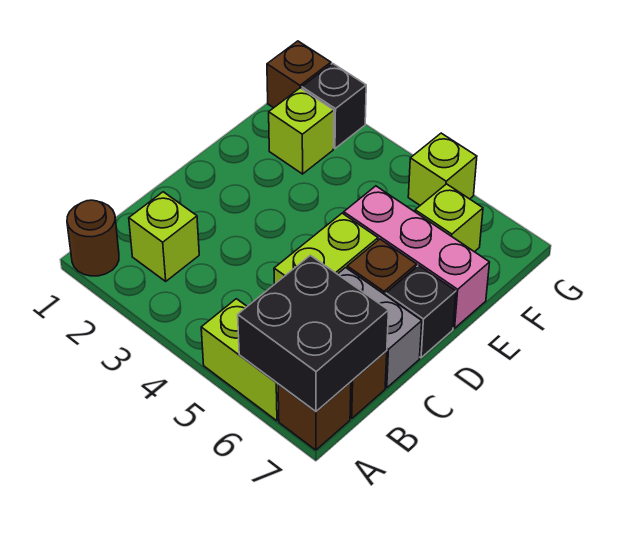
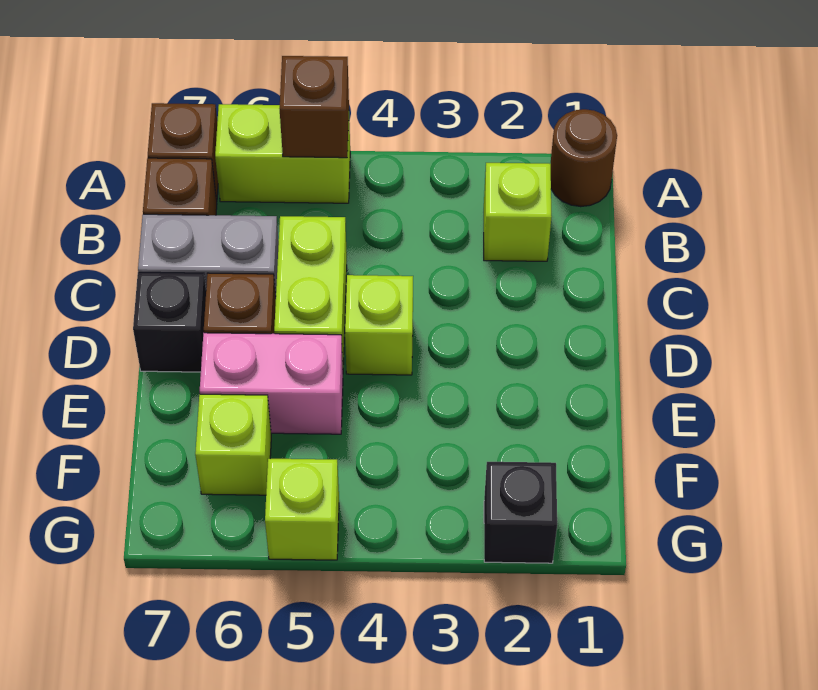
black brick A6:B7 level 2 -> none
pink brick E5:E7 level 1 -> pink brick E5:E6 level 1
lime brick F2 level 1 -> lime brick D4 level 1
brown brick G1 level 1 -> brown brick A5 level 2

